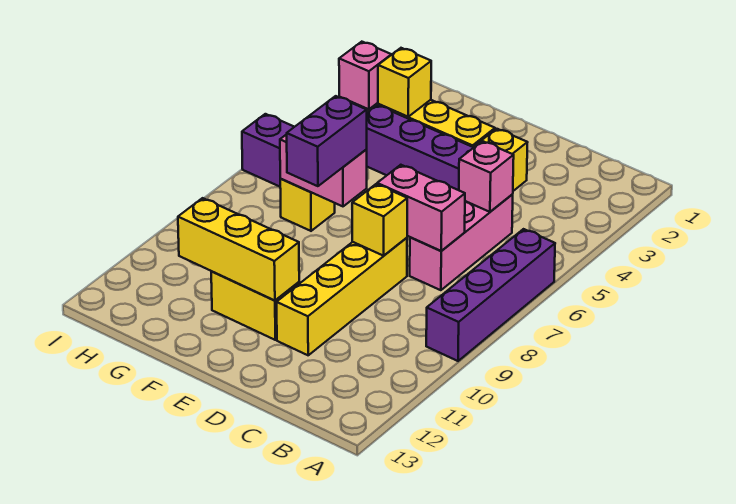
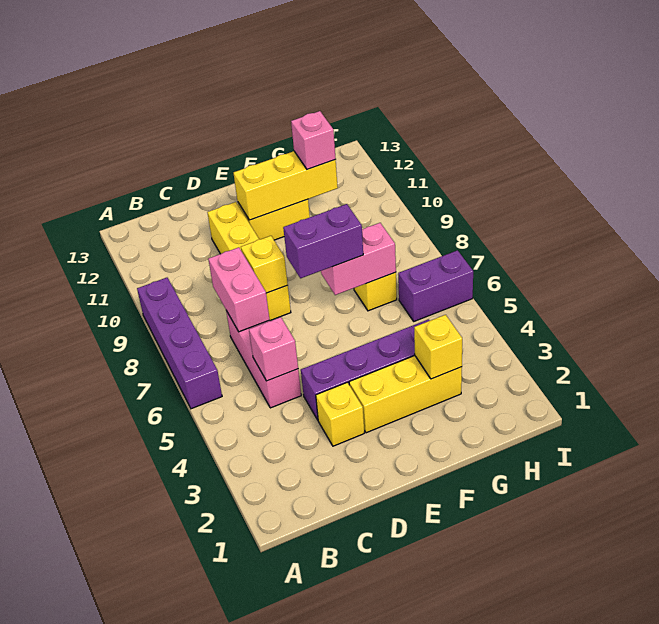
pink brick C7:D7 level 2 -> pink brick C7:C8 level 2
purple brick F7:F8 level 3 -> purple brick E7:F7 level 3
pink brick I2 level 1 -> pink brick G11 level 3

